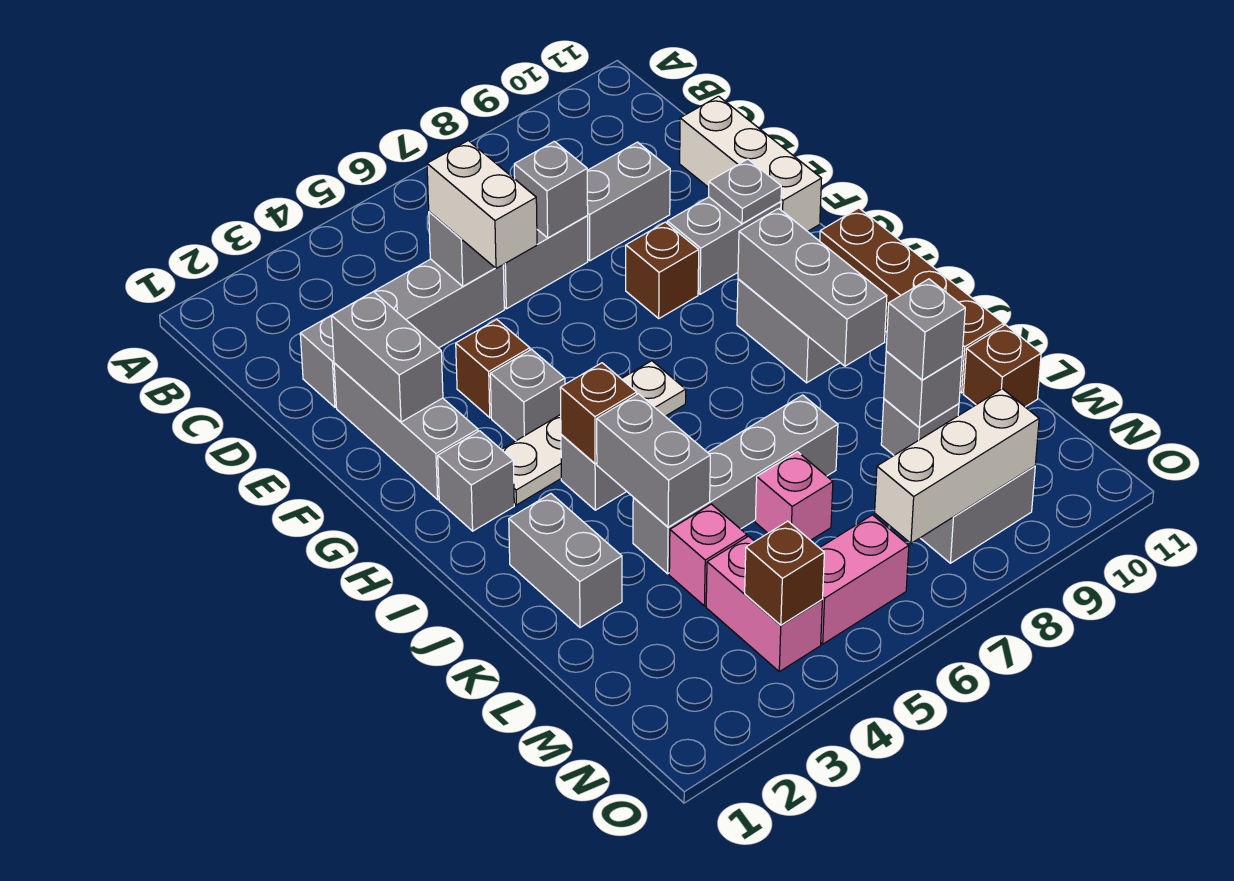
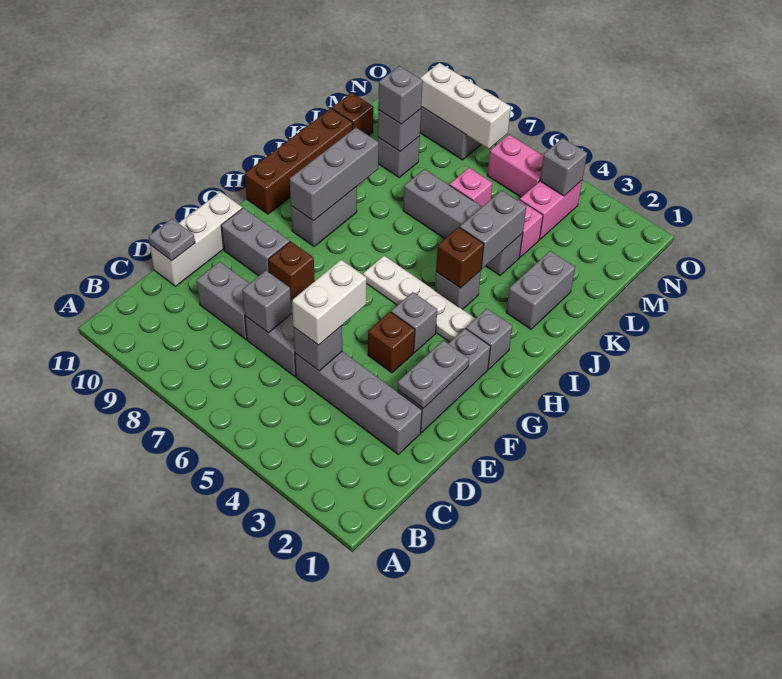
grey brick E2:F2 level 2 -> grey plate E2:F2 level 2
grey plate F10 level 2 -> grey plate D11 level 2
brown brick N4 level 2 -> grey brick N4 level 2

